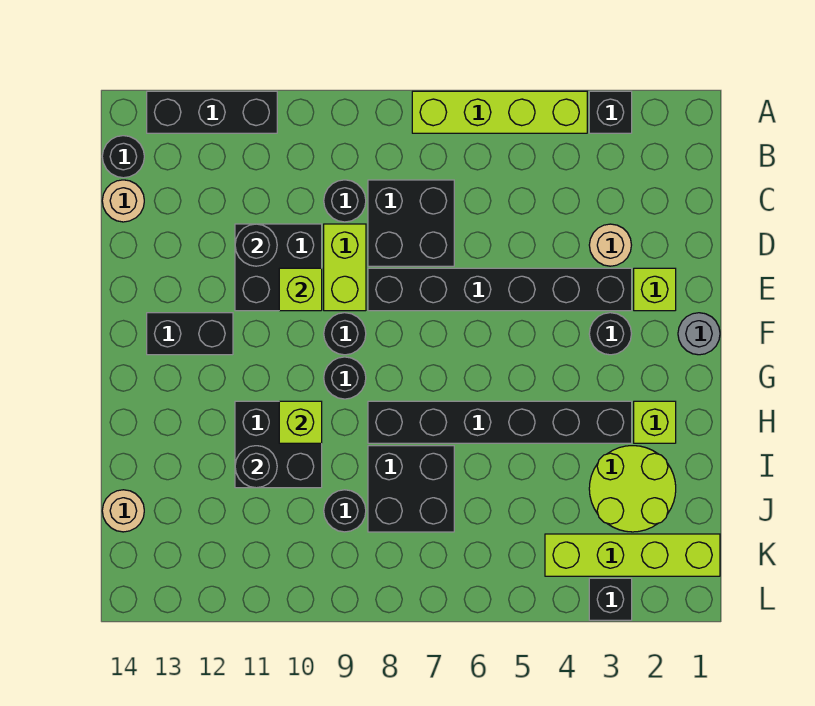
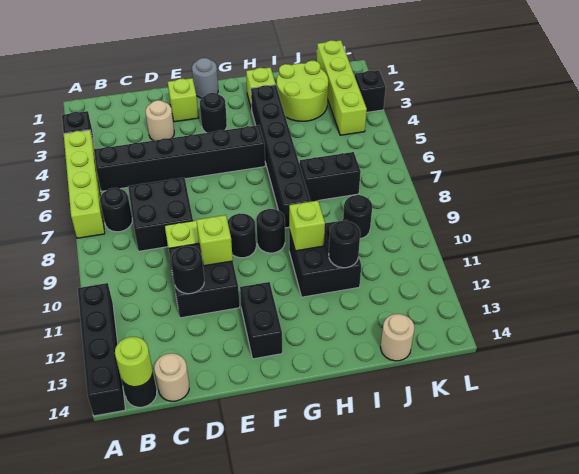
black brick A11:A13 level 1 -> black brick A11:A14 level 1
none -> lime round brick B14 level 2
black round brick C9 level 1 -> black round brick B7 level 1
black brick E3:E8 level 1 -> black brick B5:G5 level 1
black brick I7:J8 level 1 -> black brick I7:J7 level 1

